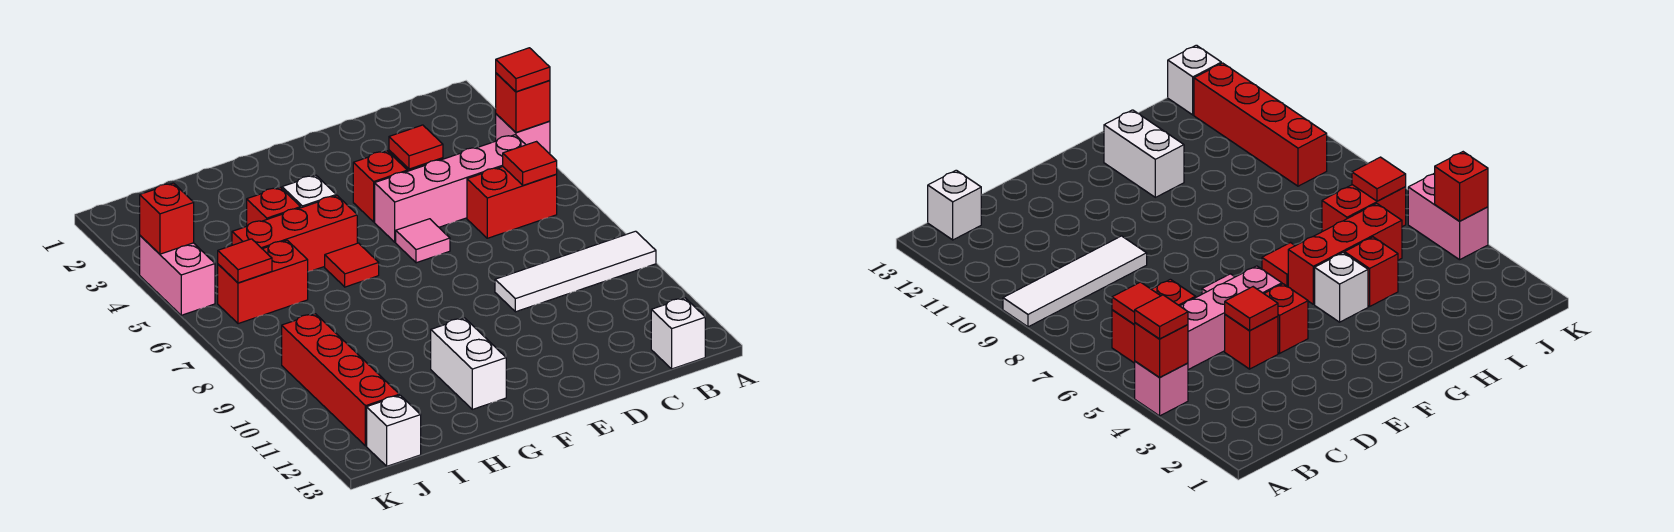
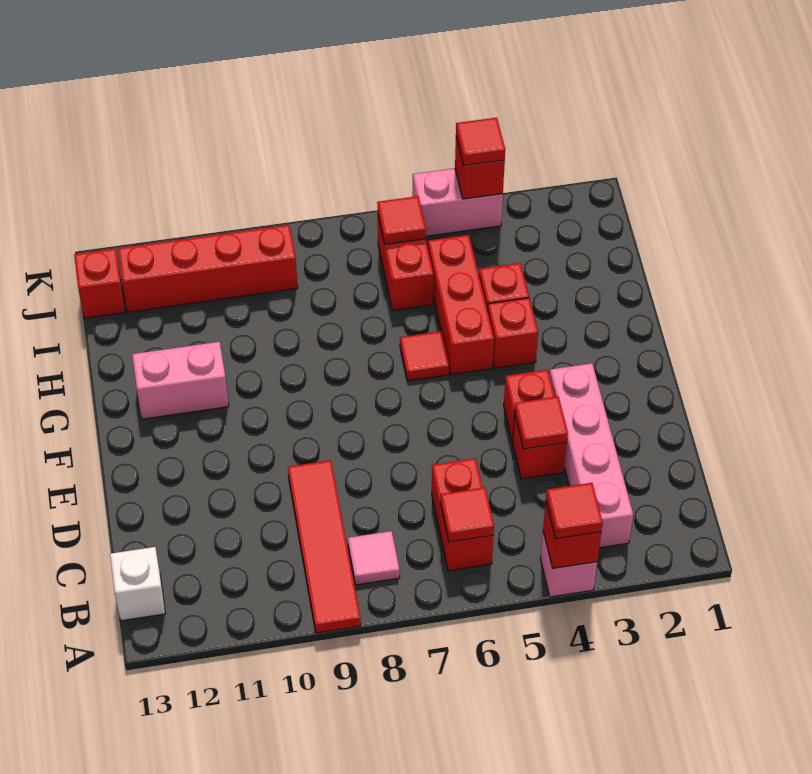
white tile A9:D9 level 1 -> red tile A9:D9 level 1
pink brick B5:E5 level 1 -> pink brick B3:E3 level 1
pink tile E6 level 1 -> pink tile B8 level 1
white brick G4 level 1 -> red brick G4 level 1
white brick G11:G12 level 1 -> pink brick G11:G12 level 1
white brick J13 level 1 -> red brick J13 level 1
none -> red tile K4 level 3

